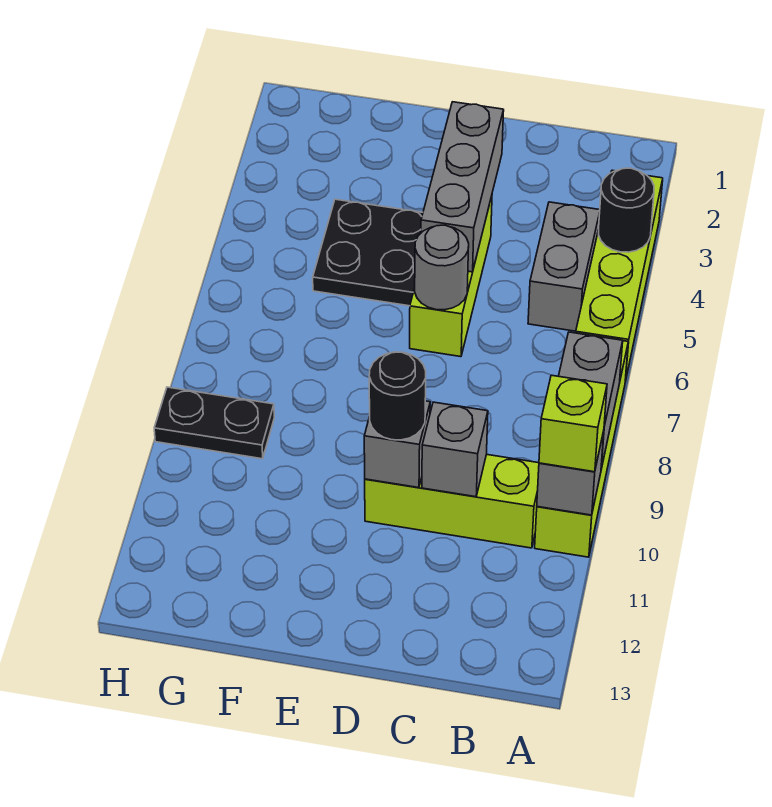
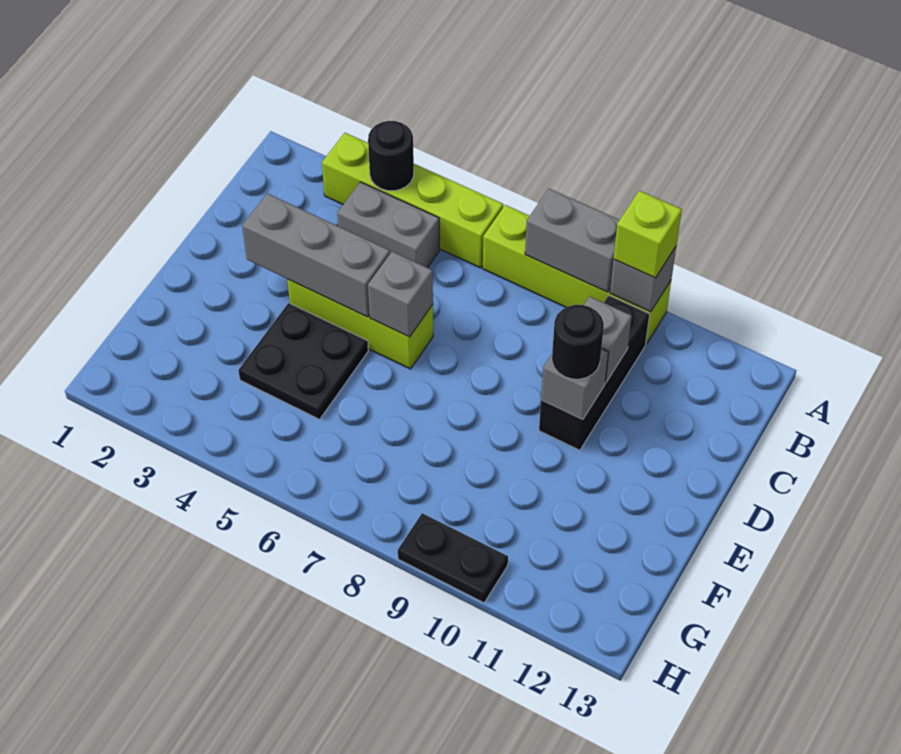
lime brick B10:D10 level 1 -> black brick B10:D10 level 1
grey round brick D6 level 2 -> grey brick D6 level 2
black plate G9:H9 level 1 -> black plate H9:H10 level 1

